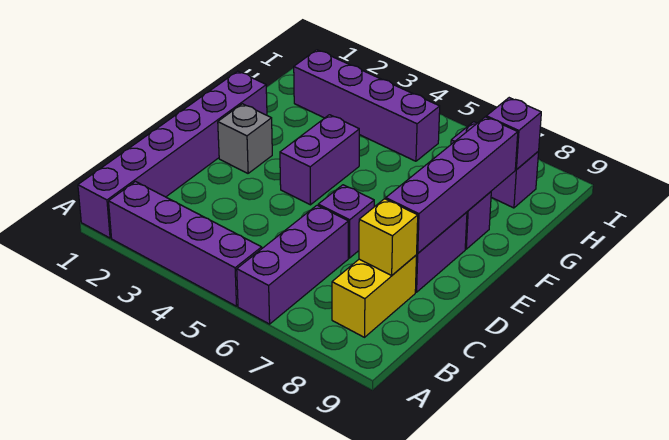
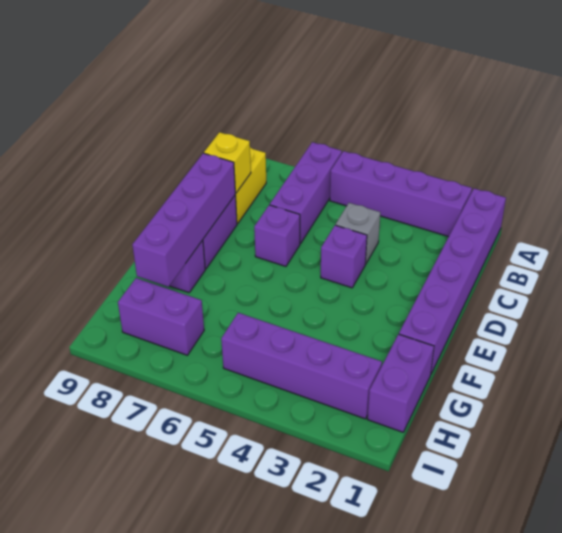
grey brick E2 level 1 -> grey brick C4 level 1
purple brick E4:F4 level 1 -> purple brick G1:H1 level 1
purple brick H8 level 2 -> purple brick D4 level 1

